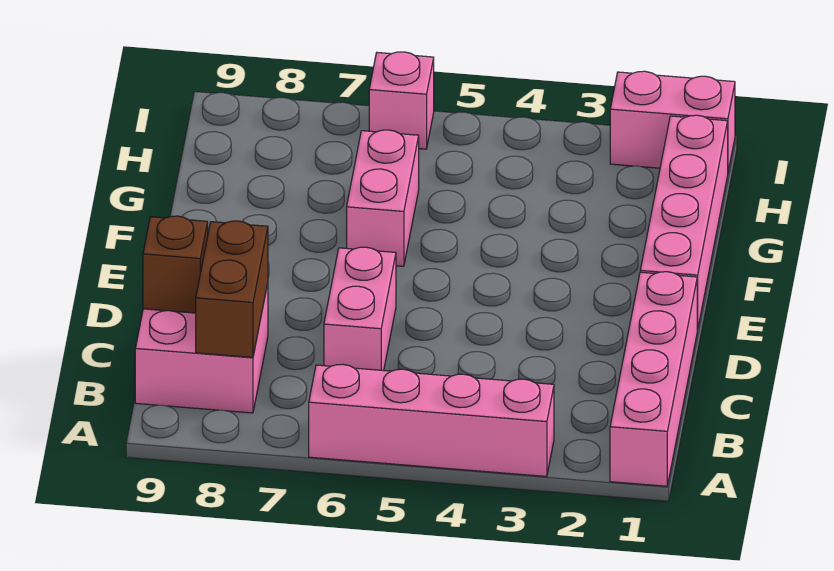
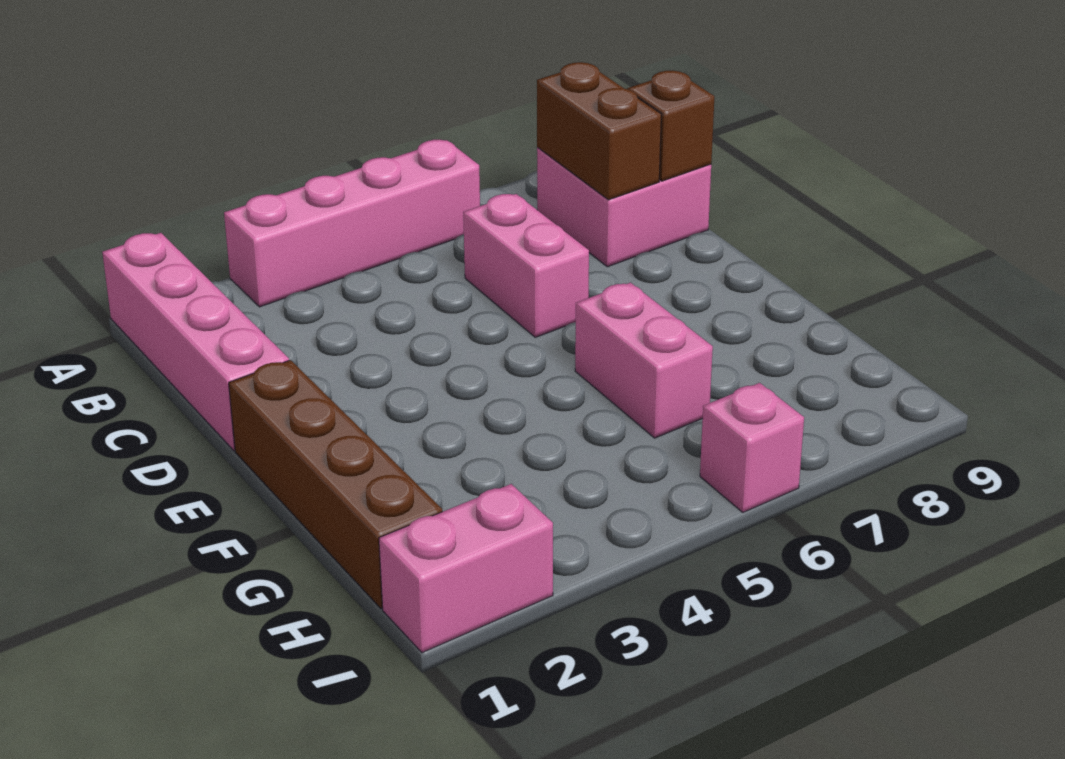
pink brick E1:H1 level 1 -> brown brick E1:H1 level 1

